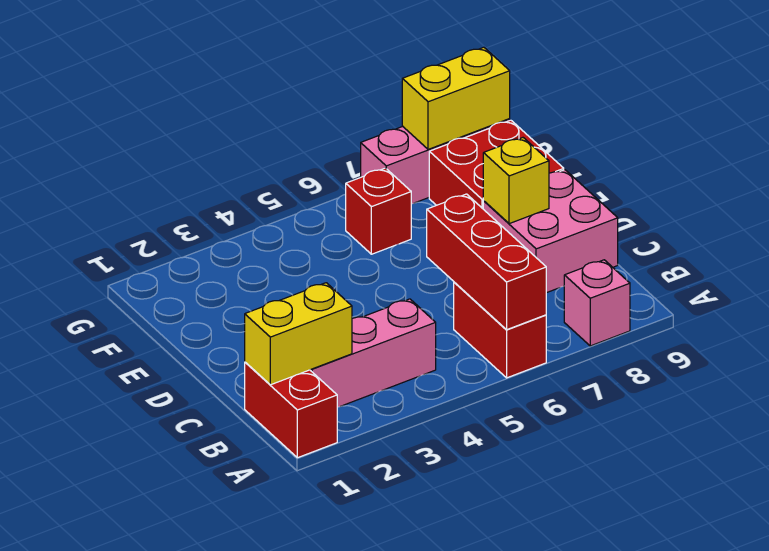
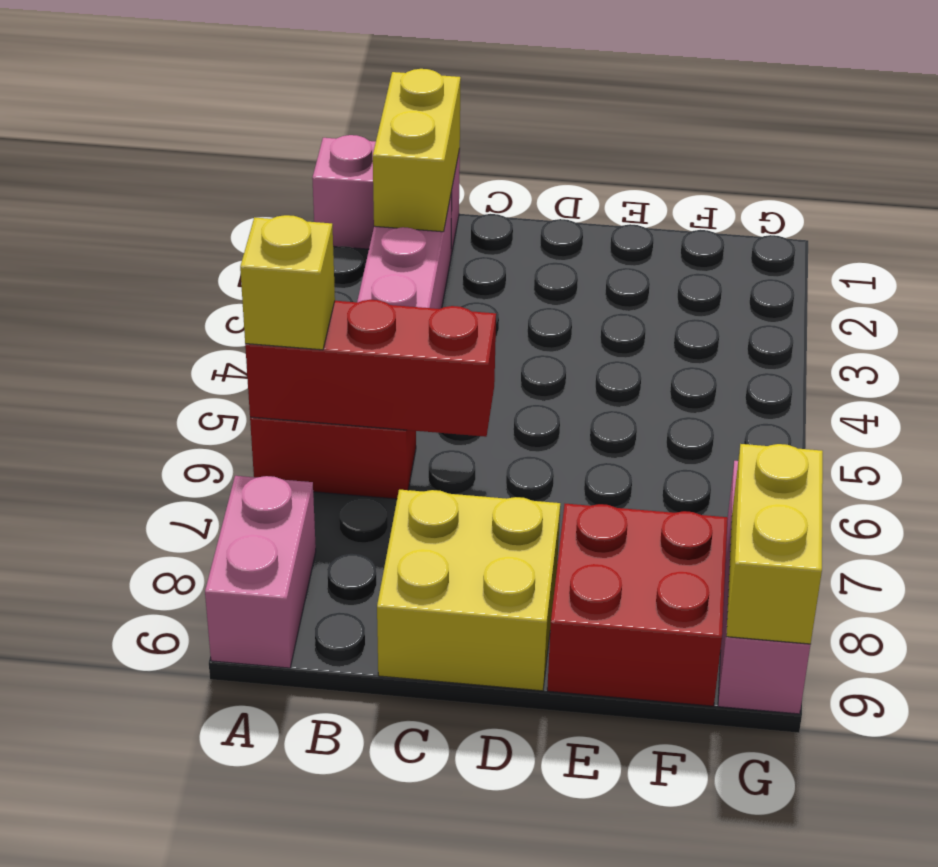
red brick A1:B1 level 1 -> pink brick A1:B1 level 1
pink brick A8 level 1 -> pink brick A8:A9 level 1
pink brick C8:D9 level 1 -> yellow brick C8:D9 level 1
yellow brick D8 level 2 -> yellow brick A6 level 3
red brick F6 level 1 -> none

